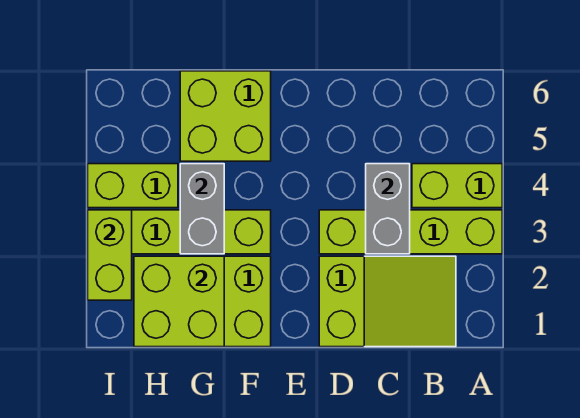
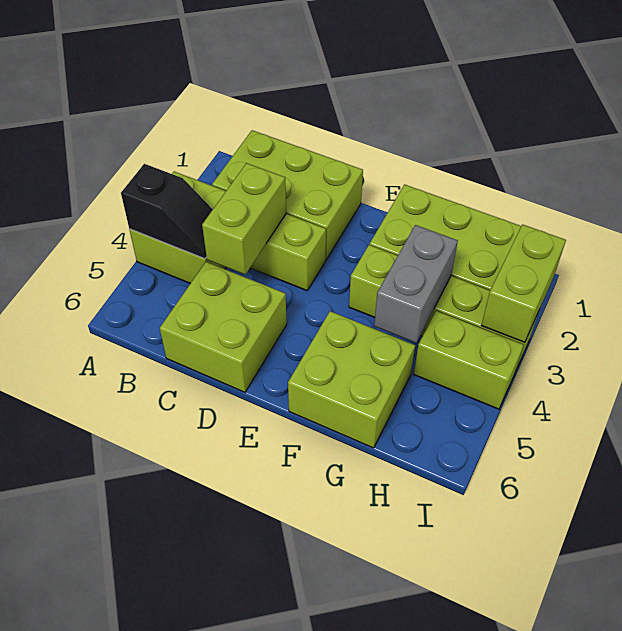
none -> black slope A4:B4 level 2 top A
lime slope B1:D2 level 1 top D -> lime brick B1:D2 level 1
grey brick C3:C4 level 2 -> lime brick C3:C4 level 2
lime brick G1:H2 level 2 -> lime brick C5:D6 level 1

